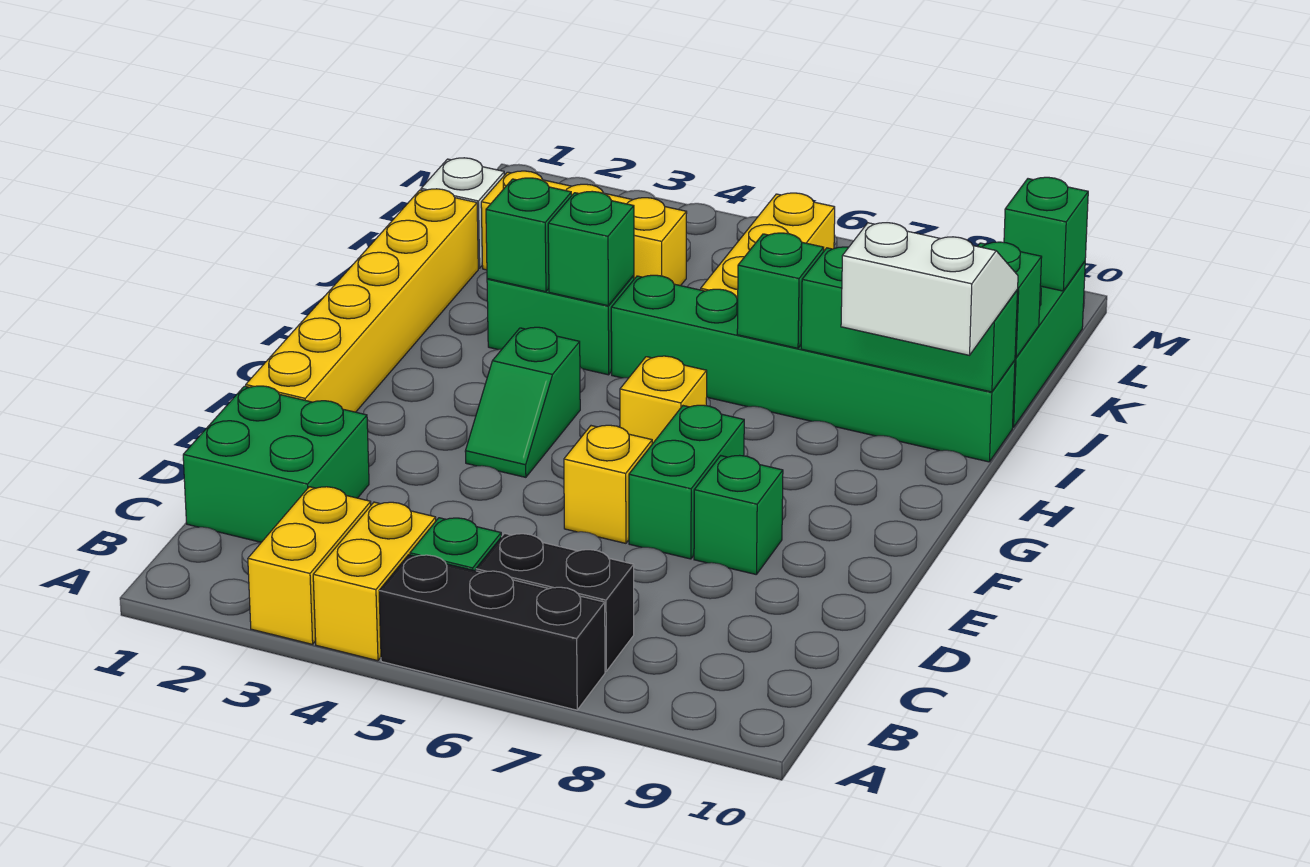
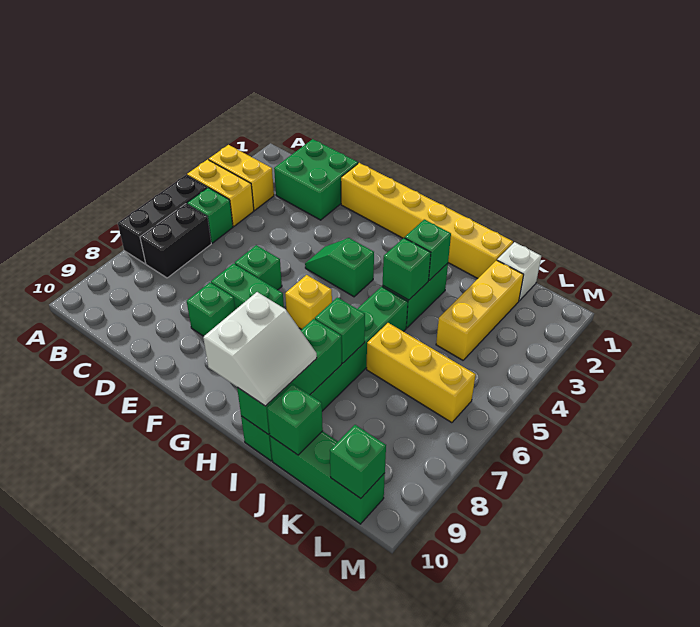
yellow brick E6 level 1 -> green brick E6 level 1

